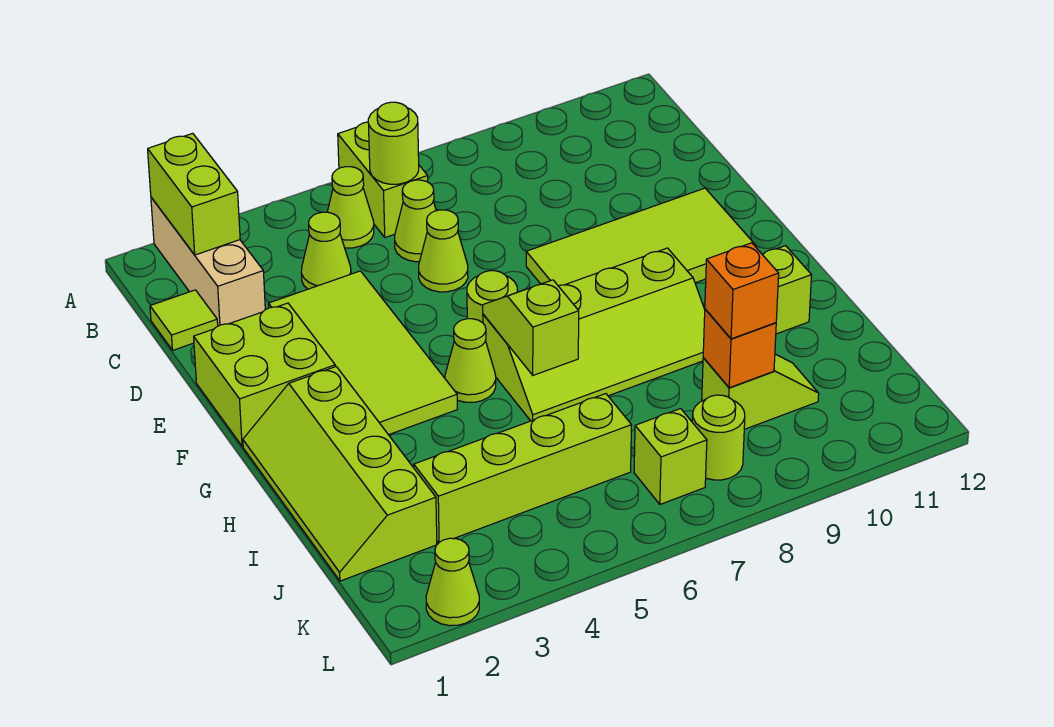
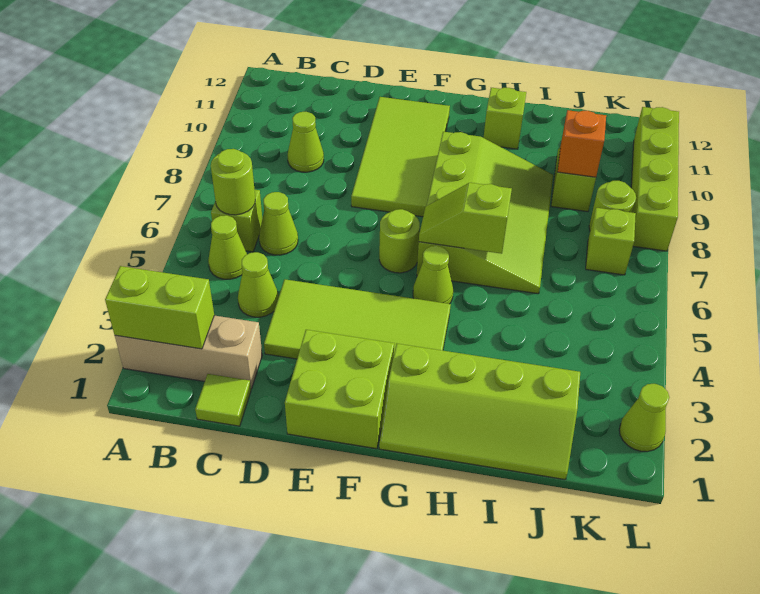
lime brick A6:B6 level 1 -> lime brick B6 level 1
lime cone D6 level 1 -> lime cone C9 level 1
lime slope G6:H9 level 1 top G -> lime slope G6:I9 level 1 top G
lime brick J3:J6 level 1 -> lime brick L8:L11 level 1
orange brick J9 level 3 -> none

